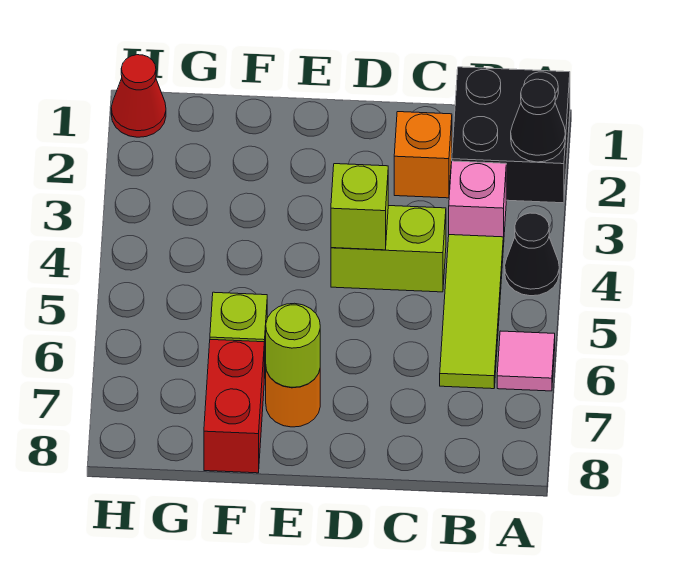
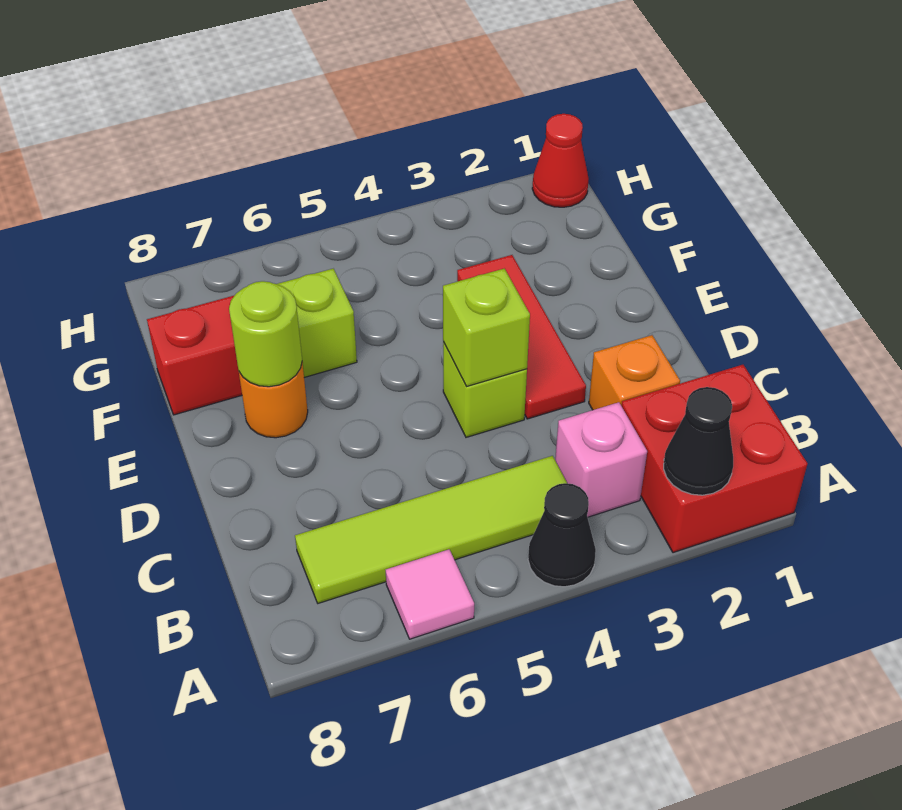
black brick A1:B2 level 1 -> red brick A1:B2 level 1
lime tile B4:B6 level 1 -> lime tile B4:B7 level 1
lime brick C4:D4 level 1 -> lime brick D4 level 1
none -> red tile D3:F3 level 1

